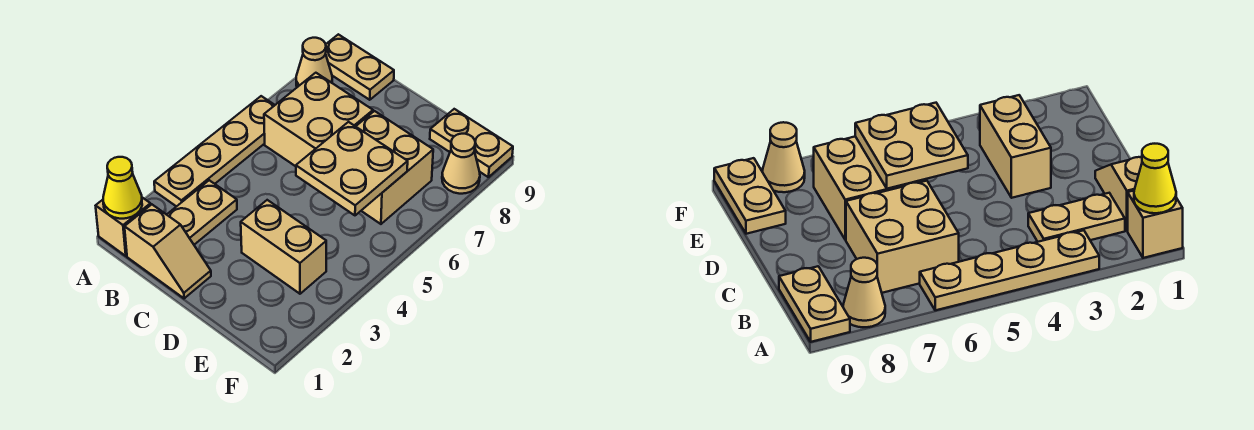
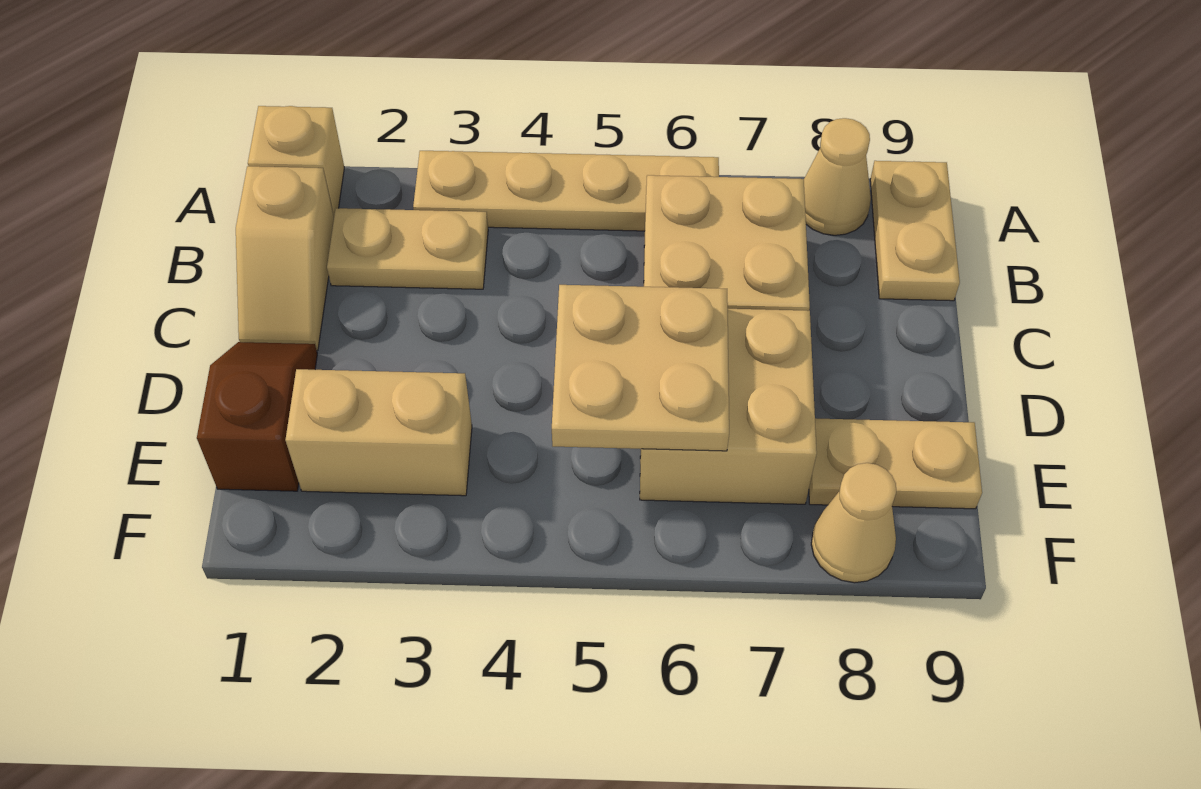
yellow cone A1 level 2 -> none
none -> brown slope D1:E1 level 1 top E
tan brick D3:E3 level 1 -> tan brick E2:E3 level 1
tan plate E9:F9 level 1 -> tan plate E8:E9 level 1

